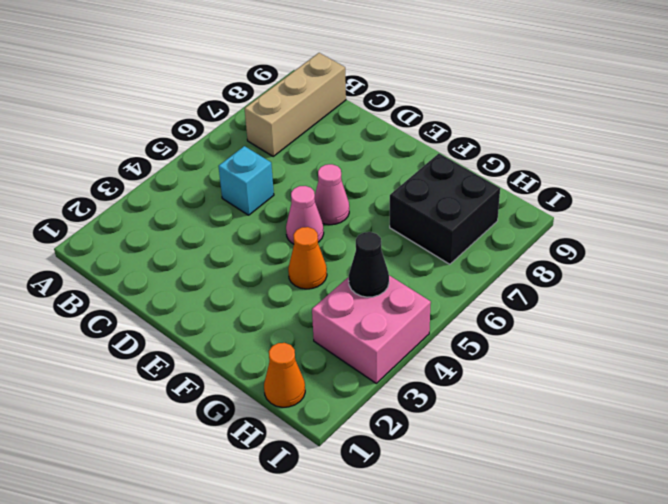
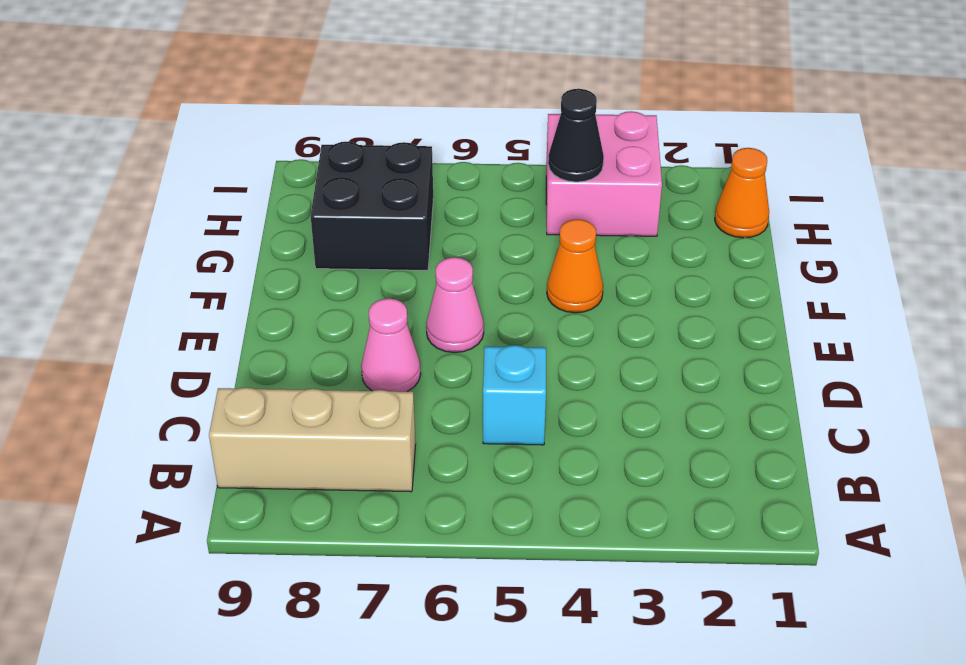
pink cone E5 level 1 -> pink cone D7 level 1

